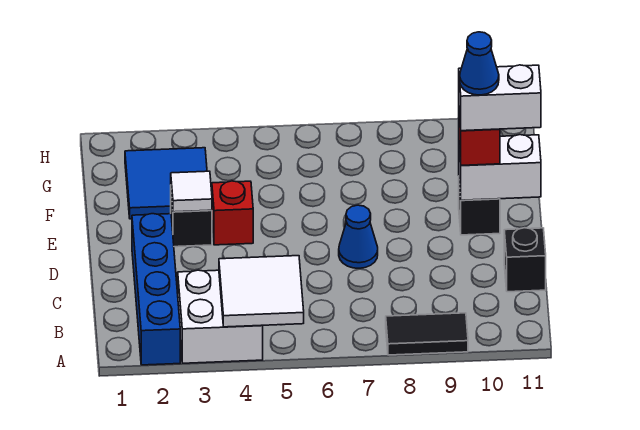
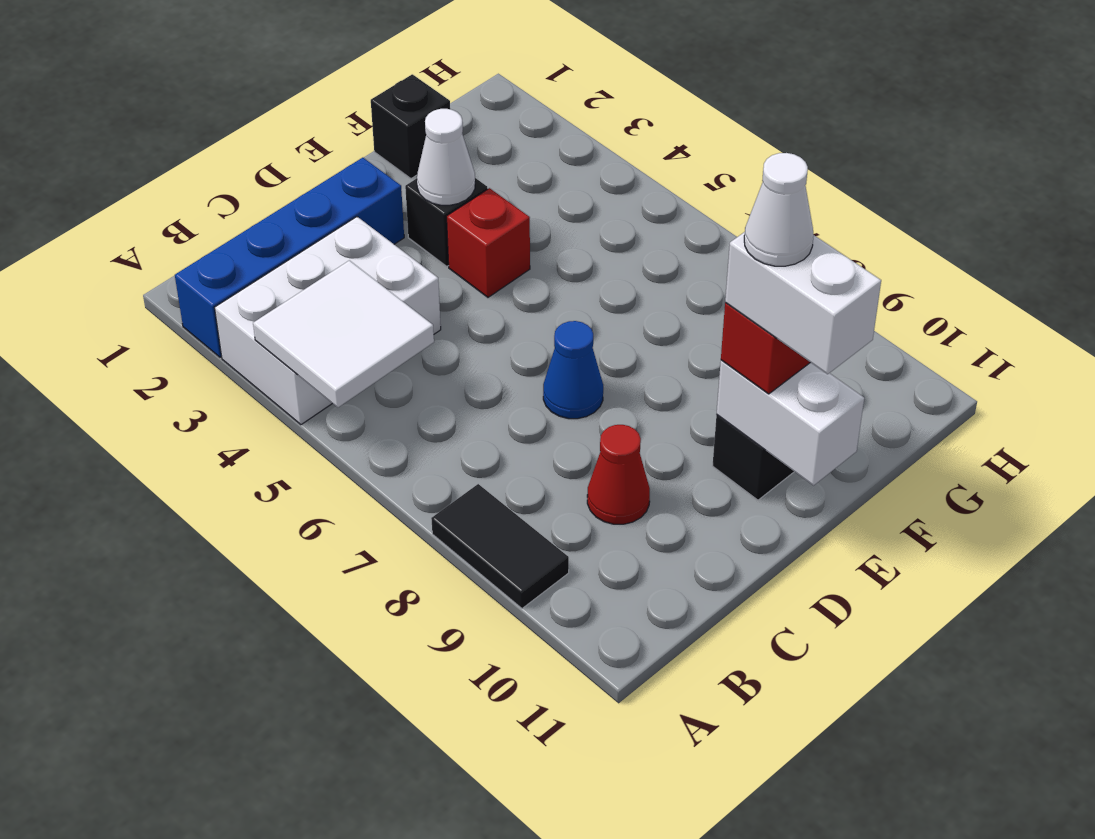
white brick A3:B4 level 1 -> white brick A3:C4 level 1
none -> red cone C9 level 1
black brick C11 level 1 -> black brick F1 level 1
white tile E3 level 2 -> white cone E3 level 2
blue cone E10 level 5 -> white cone E10 level 5
blue tile F2:G3 level 1 -> none

